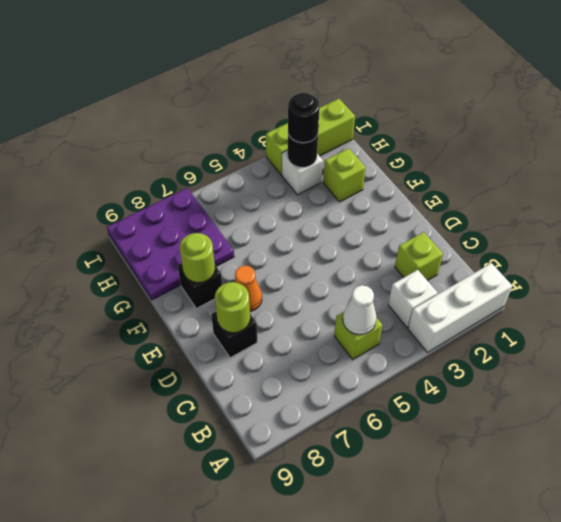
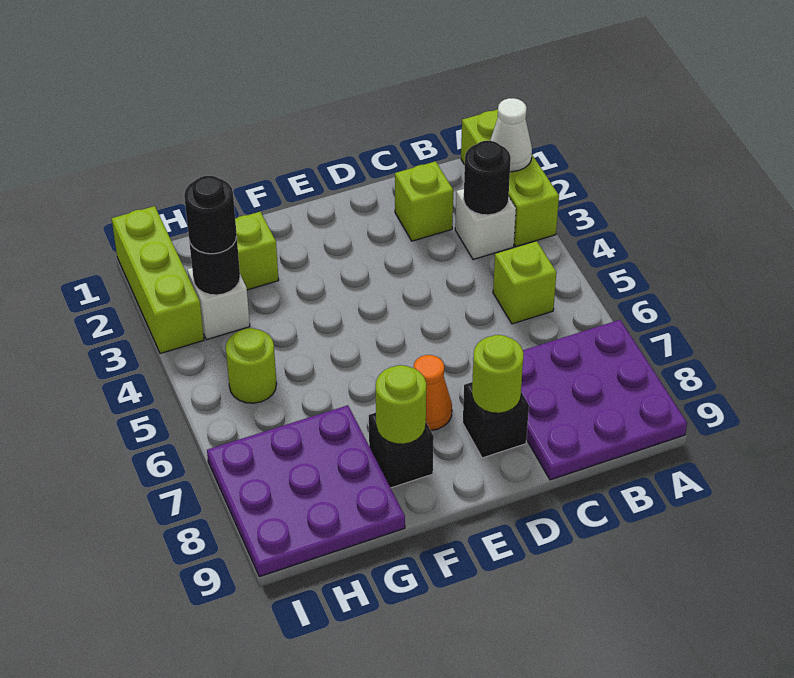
white brick A1:A3 level 1 -> lime brick A1:A3 level 1
none -> purple plate A7:C9 level 1
none -> black round brick B3 level 2
white cone B5 level 2 -> white cone A2 level 2
none -> lime round brick H5 level 1

